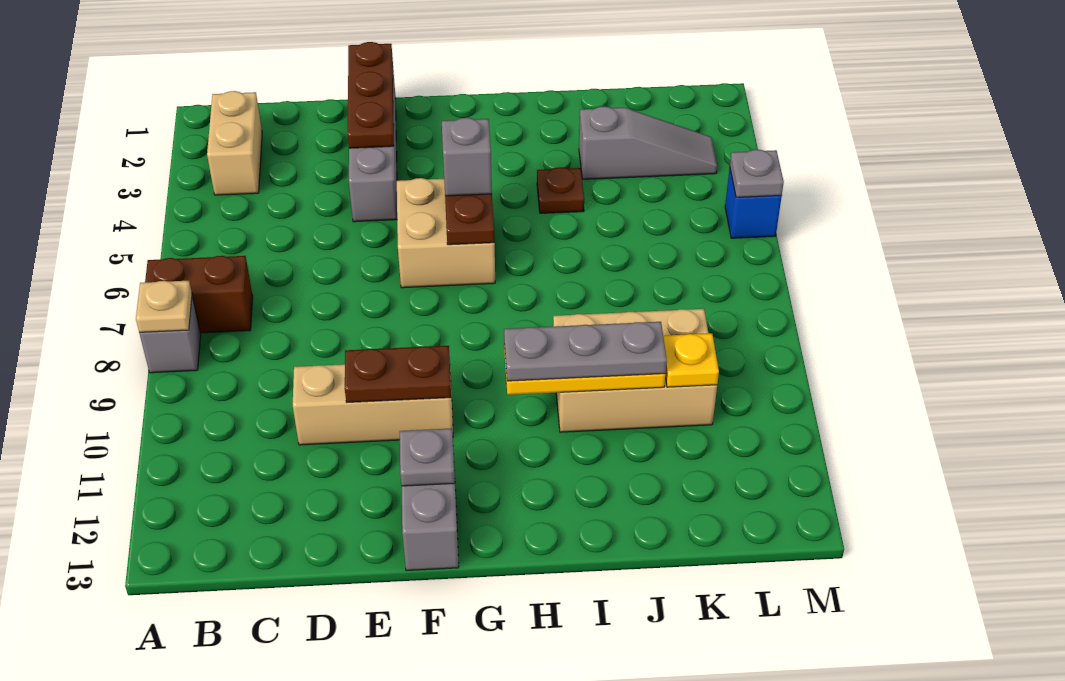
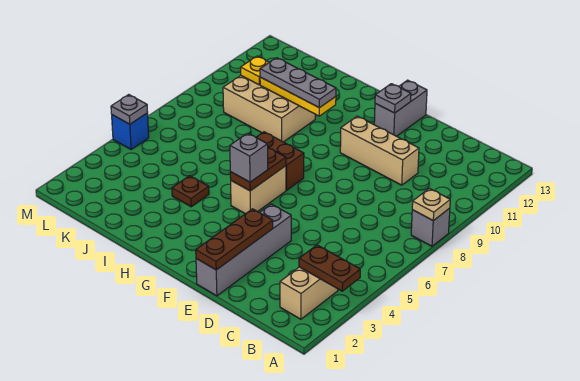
brown brick A7:B7 level 1 -> brown brick G7:H7 level 1
brown plate E10:F10 level 2 -> brown plate A3:B3 level 2
tan brick F5:G6 level 1 -> tan brick G5:G6 level 1
grey slope J3:L3 level 1 top J -> none

